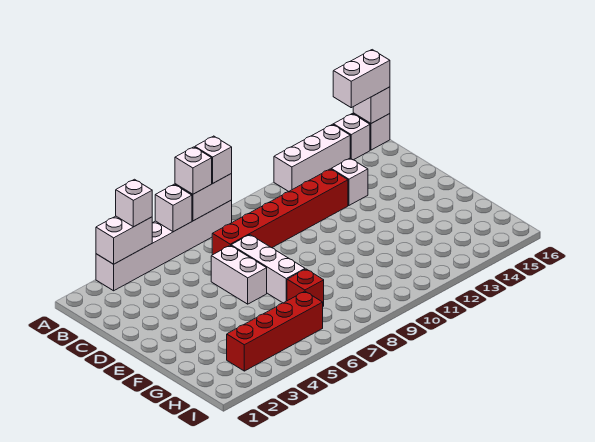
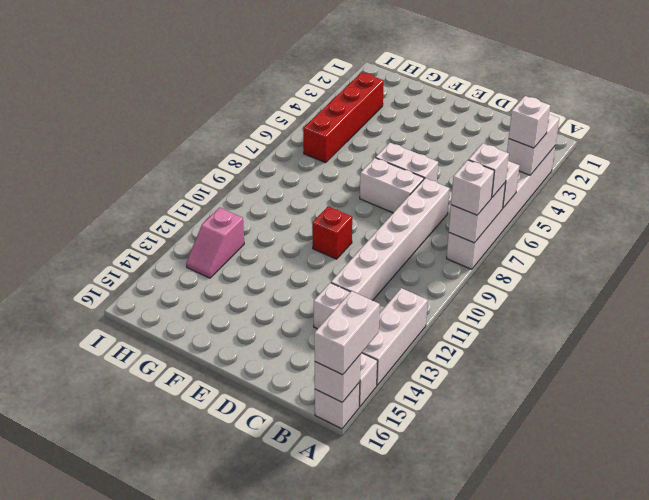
red brick C7:C12 level 1 -> white brick C7:C12 level 1
white brick D7:F7 level 1 -> white brick D7:E7 level 1
red brick G7 level 1 -> red brick E10 level 1
none -> pink slope H12:H13 level 1 top 12

